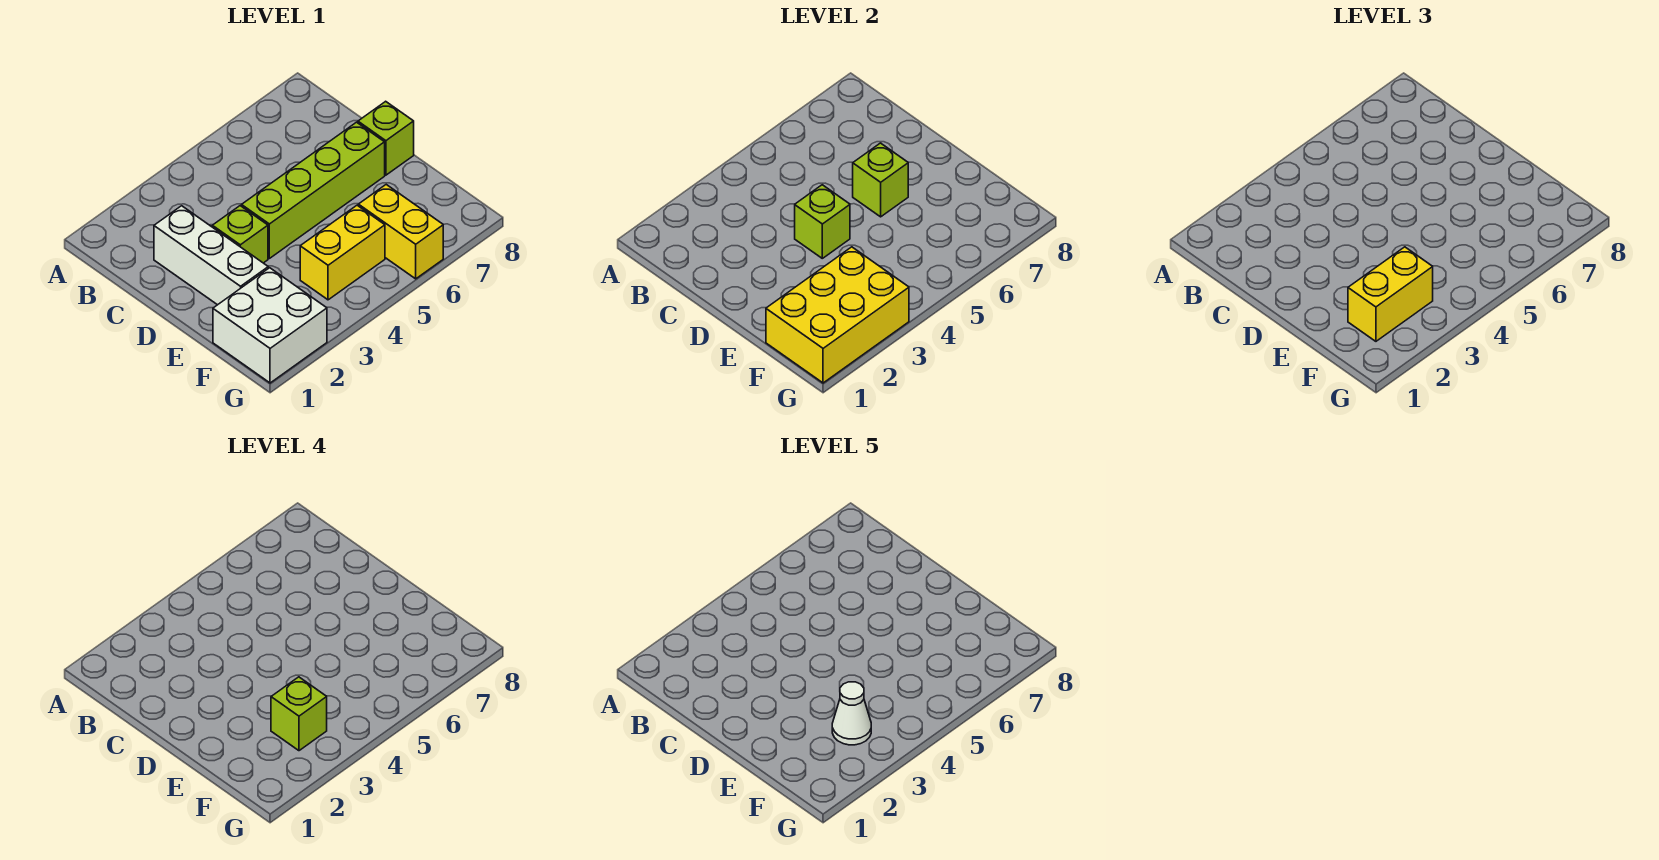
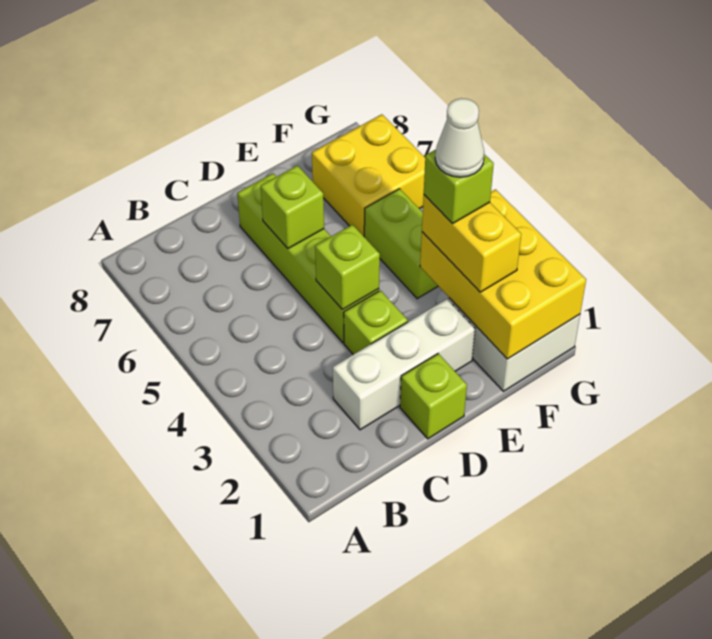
lime brick D8 level 1 -> lime brick D1 level 1
yellow brick F4:F5 level 1 -> lime brick F4:F5 level 1
yellow brick F6:G6 level 1 -> yellow brick F6:G7 level 1

